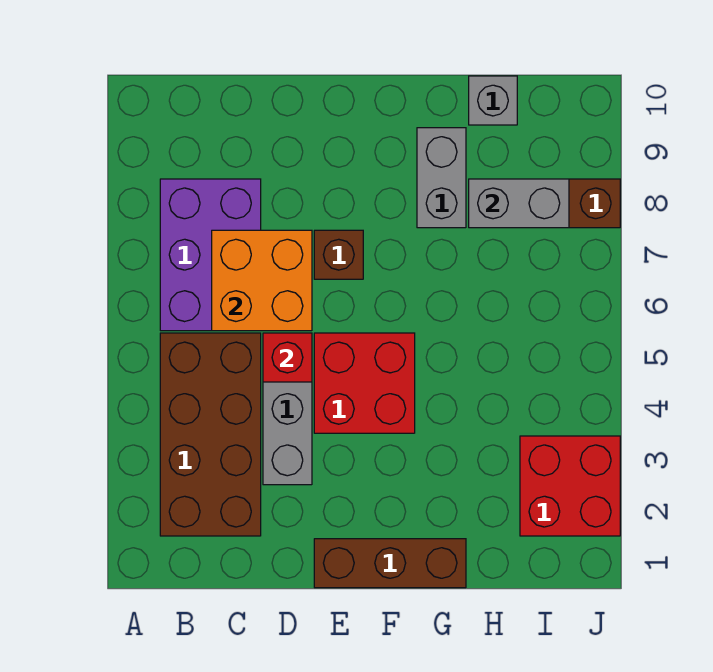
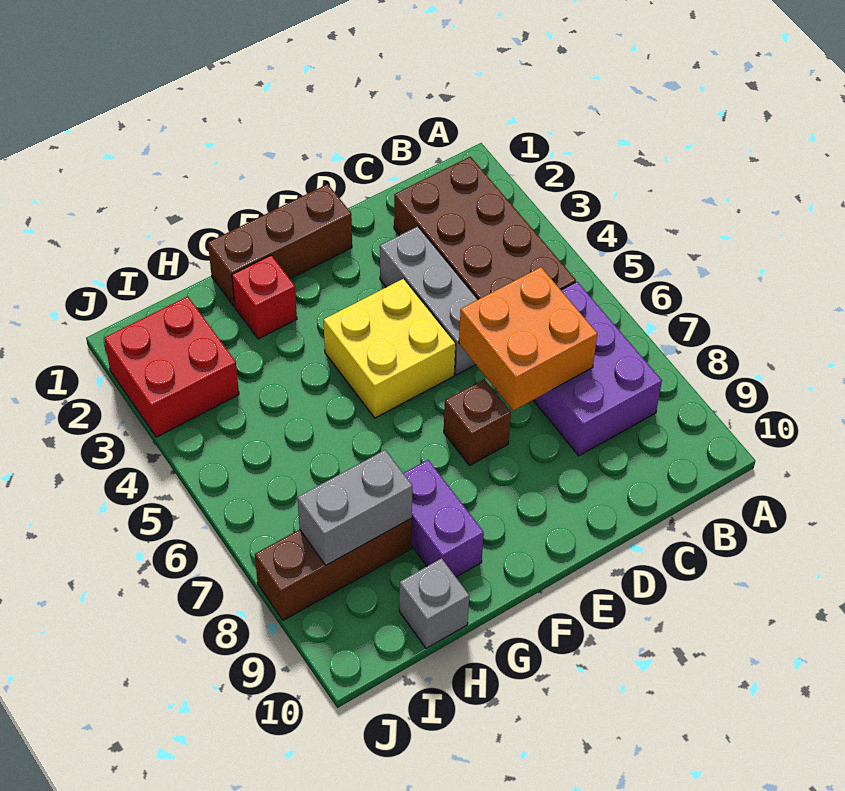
red brick D5 level 2 -> red brick G2 level 1
red brick E4:F5 level 1 -> yellow brick E4:F5 level 1
grey brick G8:G9 level 1 -> purple brick G8:G9 level 1

